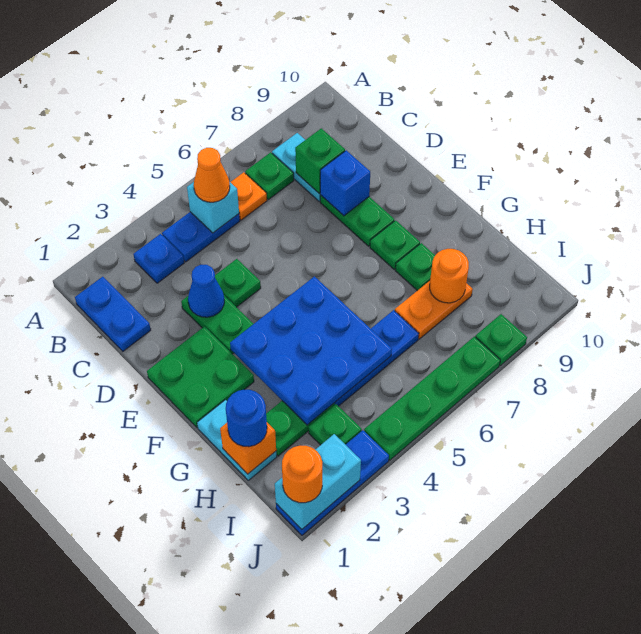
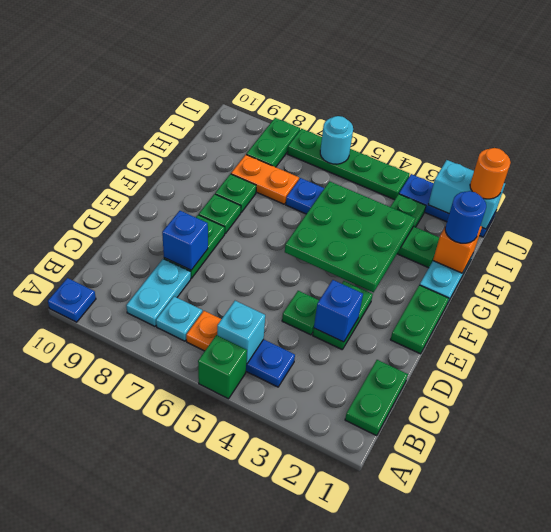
blue plate B1:C1 level 1 -> green plate B1:C1 level 1
blue plate B3 level 1 -> blue plate A10 level 1
orange cone B5 level 3 -> none
green plate B7 level 1 -> cyan plate B7 level 1
green brick C8 level 2 -> green brick A5 level 1
blue cone D3 level 2 -> blue brick D3 level 2
green plate E1:F2 level 1 -> green plate E1:F1 level 1
blue plate F3:H5 level 2 -> green plate F3:H5 level 2
orange round brick H8 level 2 -> none
none -> cyan round brick J6 level 2
green plate J8 level 1 -> green plate I8:J8 level 1

